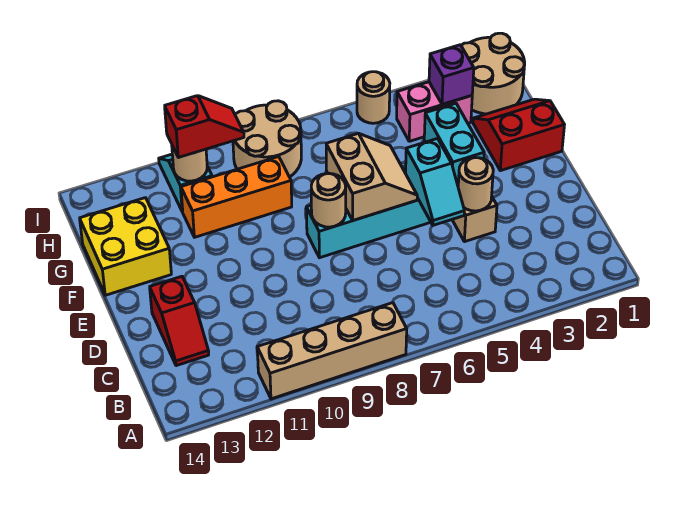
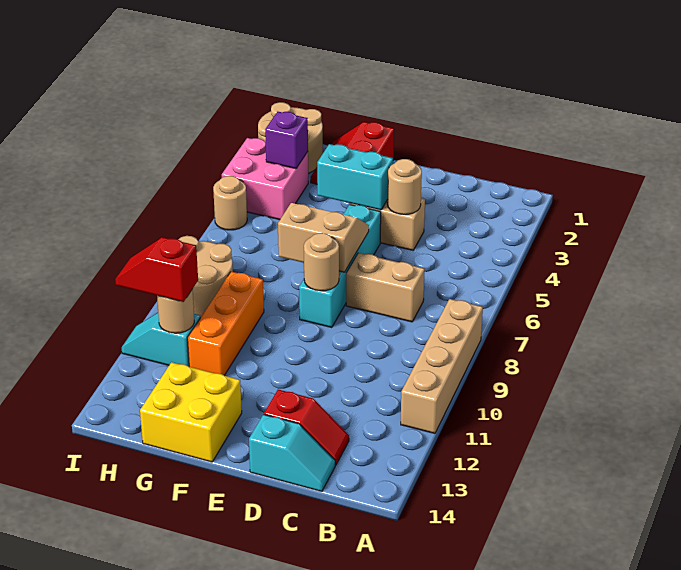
none -> tan brick C7:D7 level 1
cyan slope D5:E5 level 2 top E -> cyan slope C14:D14 level 1 top D
pink brick H3:H4 level 1 -> pink brick H3:I4 level 1
red slope H10:H11 level 3 top 11 -> red slope H11:I11 level 3 top H

